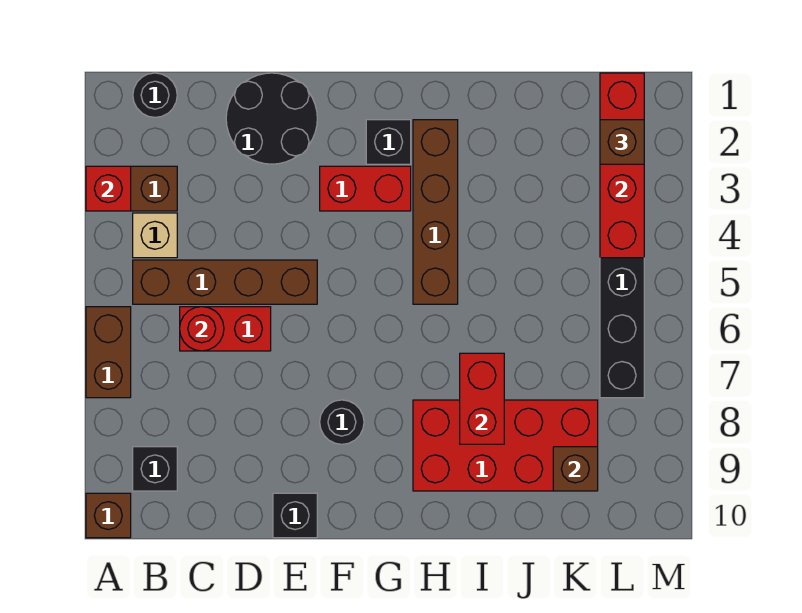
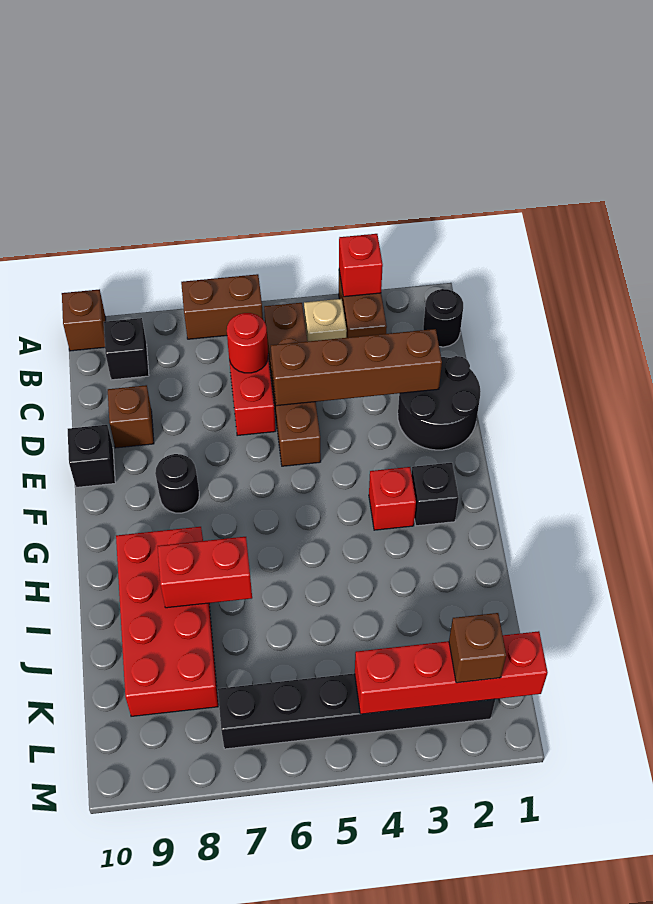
red brick F3:G3 level 1 -> red brick G3 level 1
brown brick H2:H5 level 1 -> brown brick D2:D5 level 2
brown brick K9 level 2 -> brown brick D9 level 1

